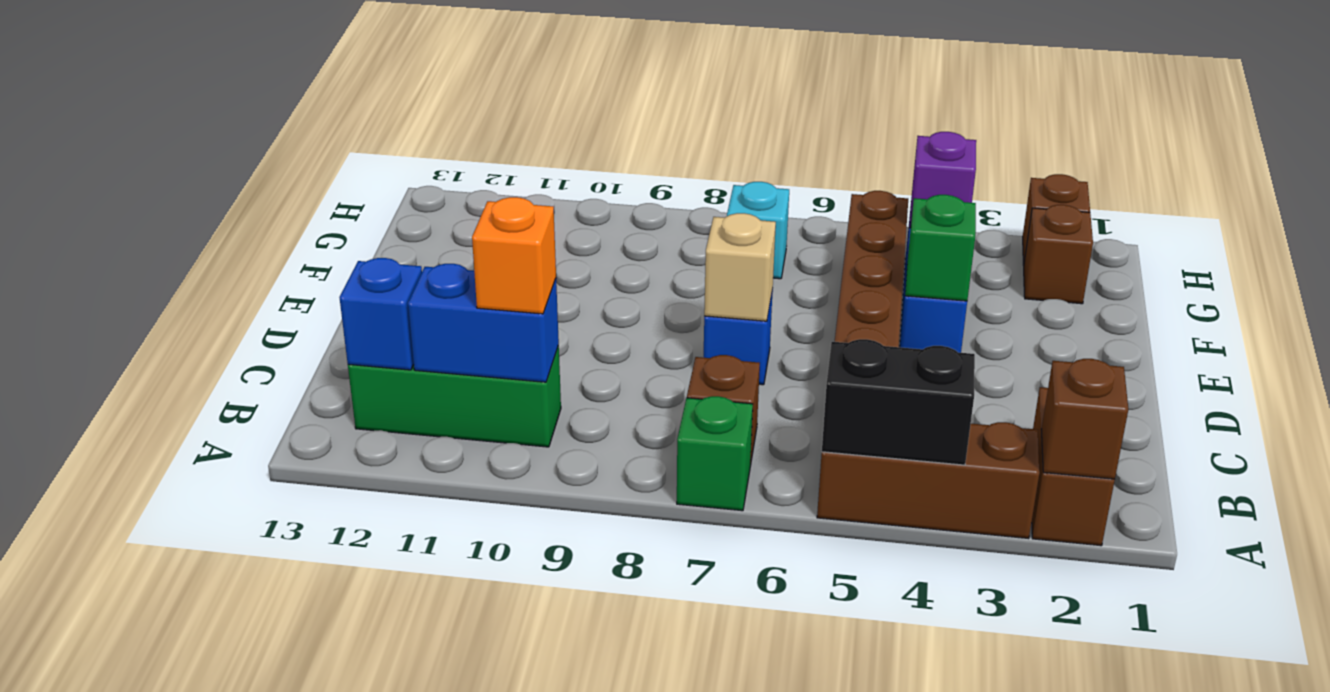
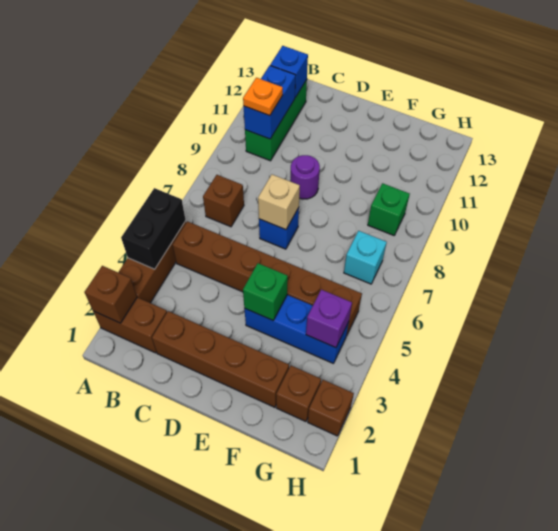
green brick A7 level 1 -> green brick G9 level 1
orange brick B10 level 3 -> orange plate B10 level 3
none -> brown brick C2:F2 level 1
none -> purple round brick D9 level 1

